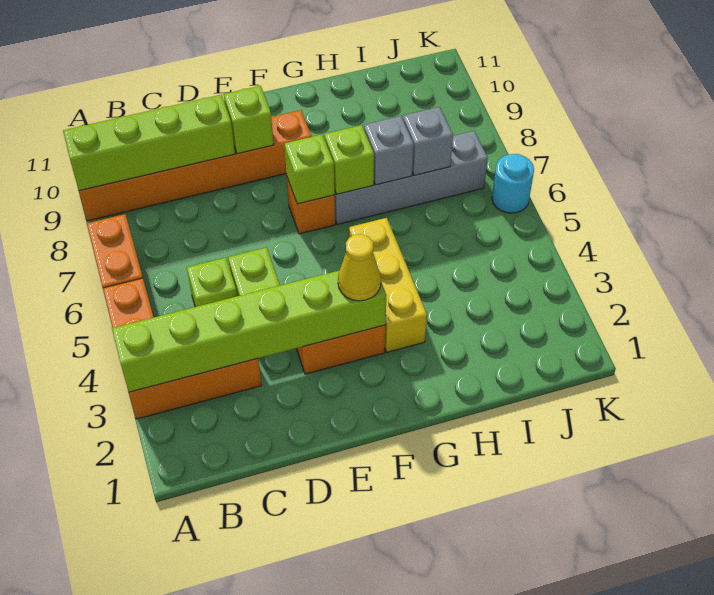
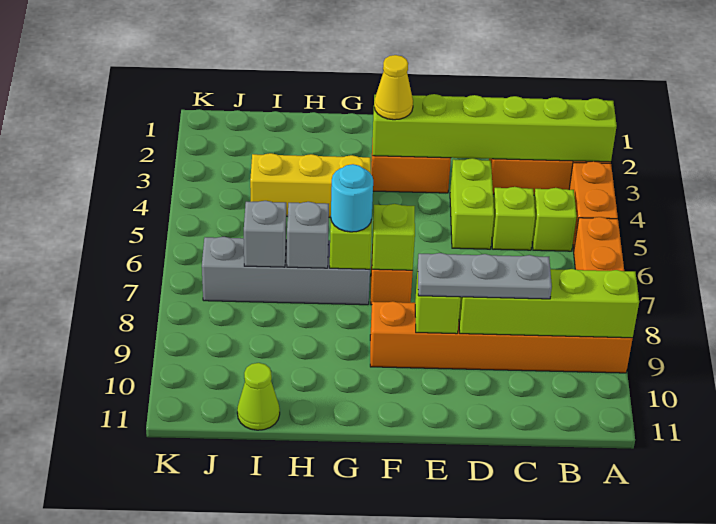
none -> lime brick B5 level 1
none -> grey plate C9:E9 level 3
yellow brick G3:G5 level 1 -> yellow brick G4:I4 level 1
none -> lime cone I11 level 1
cyan round brick K6 level 1 -> cyan round brick G7 level 3

